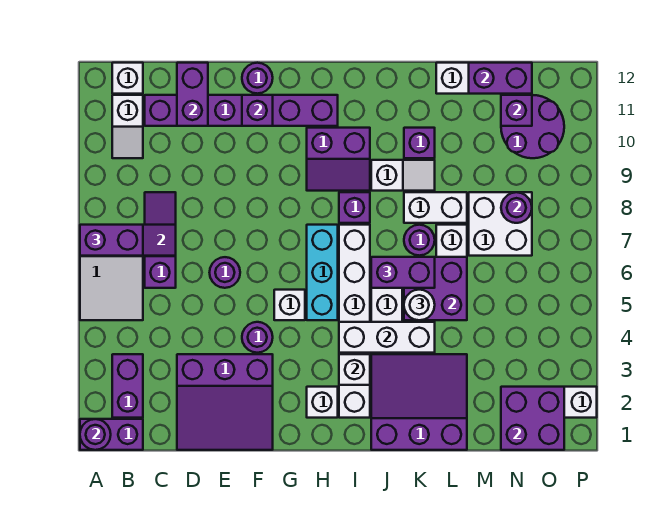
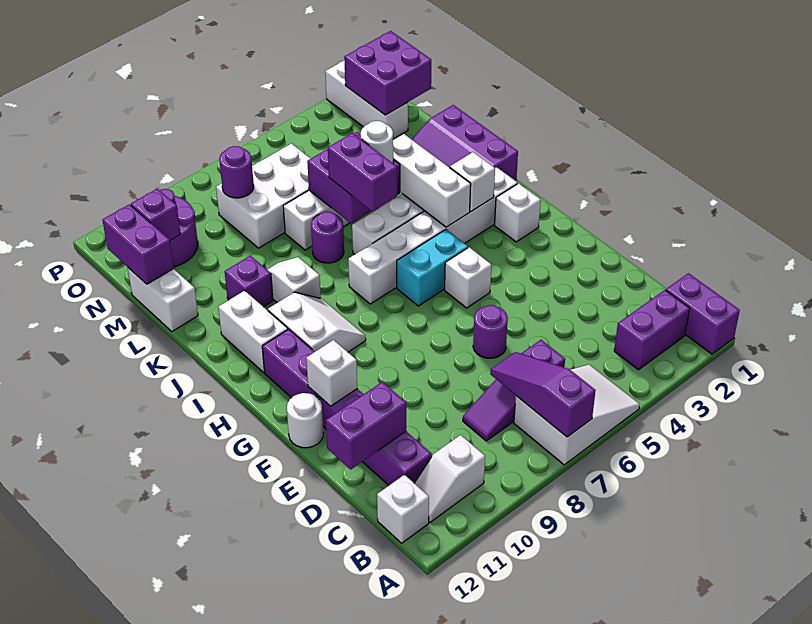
purple round brick A1 level 2 -> none
purple brick A7:B7 level 3 -> none
white slope B10:B11 level 1 top 11 -> white slope B10:B11 level 1 top 10
purple slope D1:F3 level 1 top 3 -> none
purple round brick F4 level 1 -> none
purple brick F11 level 2 -> white brick F11 level 2
purple round brick F12 level 1 -> white round brick F12 level 1
cyan brick H5:H7 level 1 -> cyan brick H5:H6 level 1
purple slope H9:I10 level 1 top 10 -> white slope H9:I10 level 1 top 10
purple brick I8 level 1 -> none
white brick K8:L8 level 1 -> white brick I11:J11 level 1
white brick M7:N8 level 1 -> white brick M6:N8 level 1

